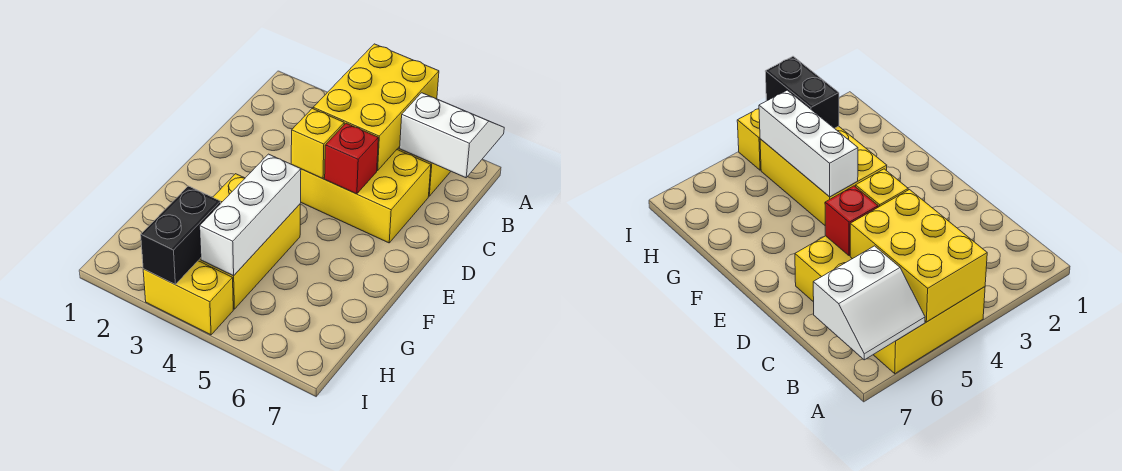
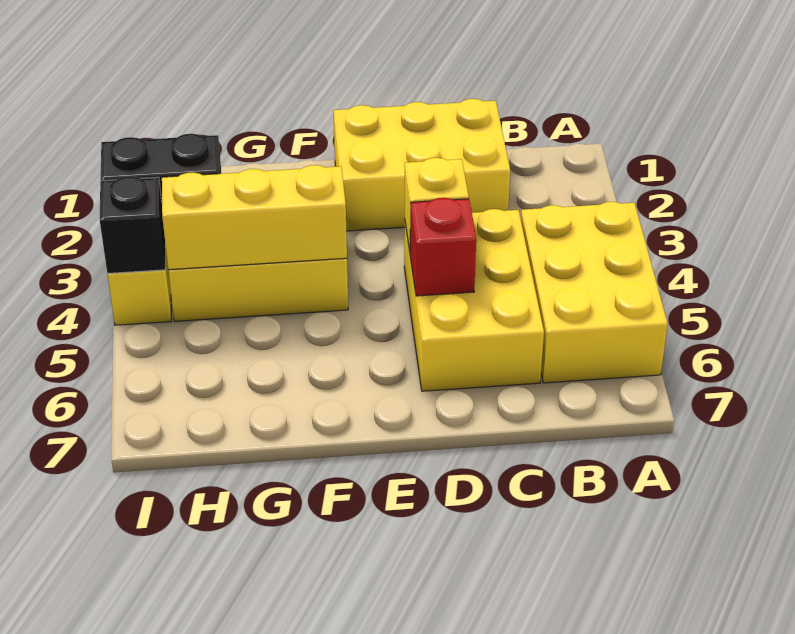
yellow brick A4:C5 level 2 -> yellow brick C1:E2 level 1
white slope A6:B7 level 2 top B -> none
white brick F4:H4 level 2 -> yellow brick F4:H4 level 2
none -> black brick I4 level 2

